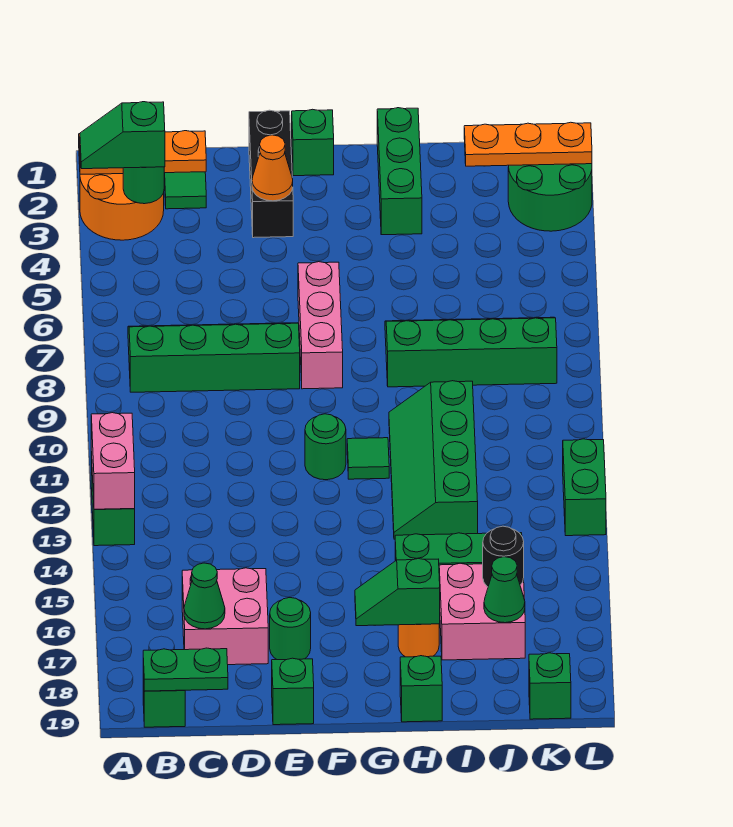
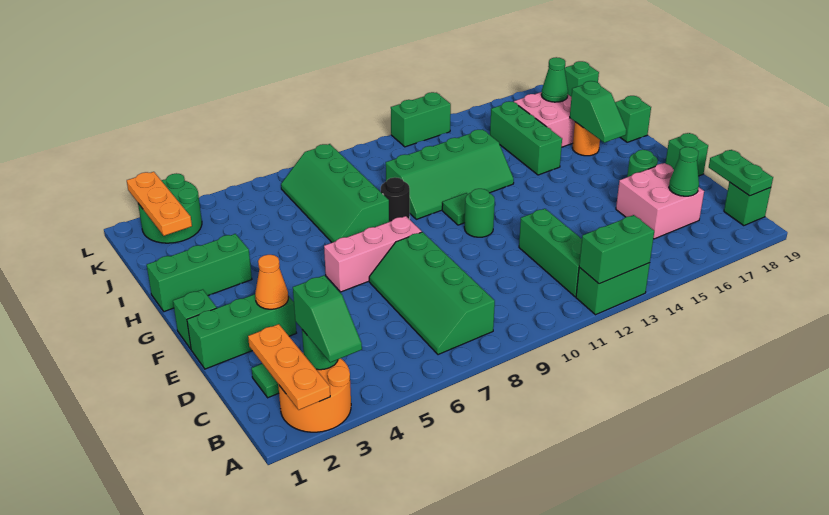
pink brick A12:A13 level 2 -> green brick A12:A13 level 2
none -> green brick B12:D12 level 1
black brick E1:E3 level 1 -> green brick E1:E3 level 1
black round brick J16 level 2 -> black round brick H9 level 1

